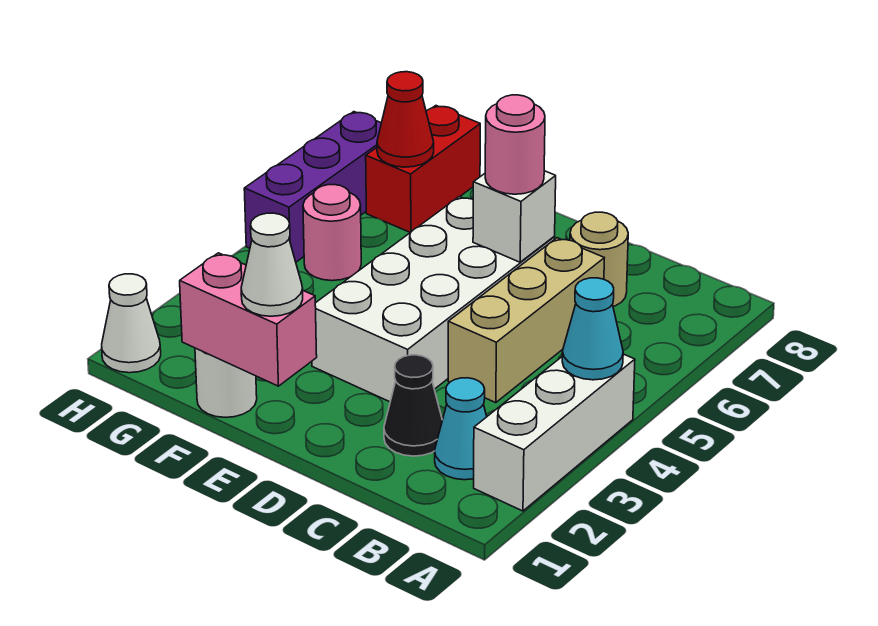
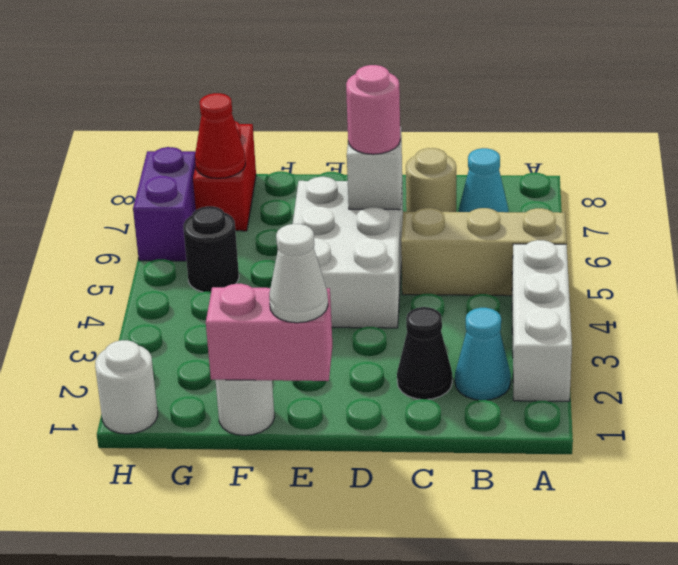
cyan cone A4 level 2 -> cyan cone B7 level 1
tan brick C4:C6 level 1 -> tan brick A5:C5 level 1
white brick D3:E6 level 1 -> white brick D4:E6 level 1
pink round brick G5 level 1 -> black round brick G5 level 1
white cone H1 level 1 -> white round brick H1 level 1
purple brick H5:H7 level 1 -> purple brick H6:H7 level 1

